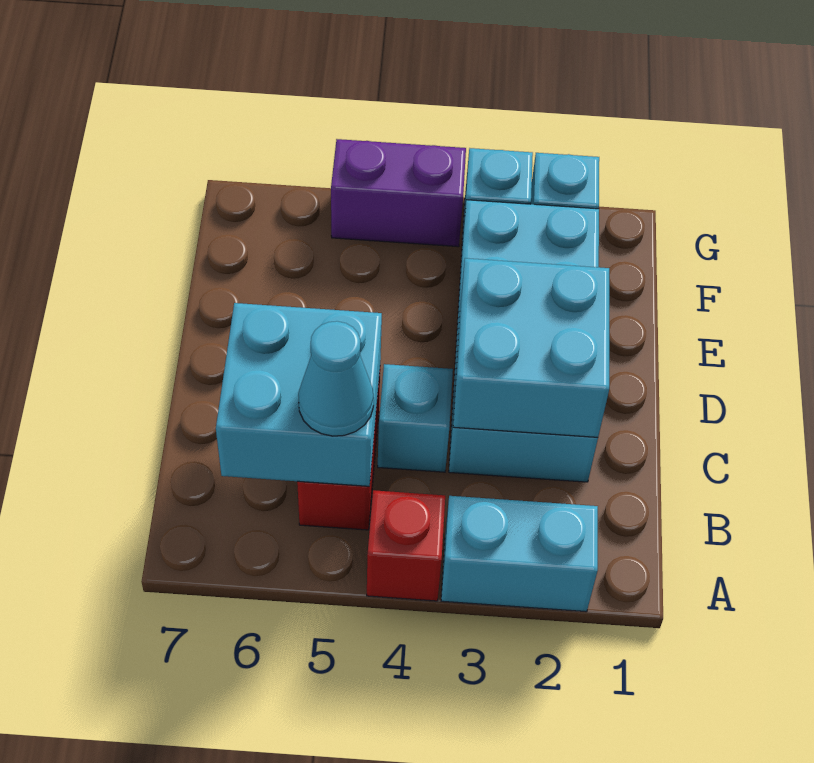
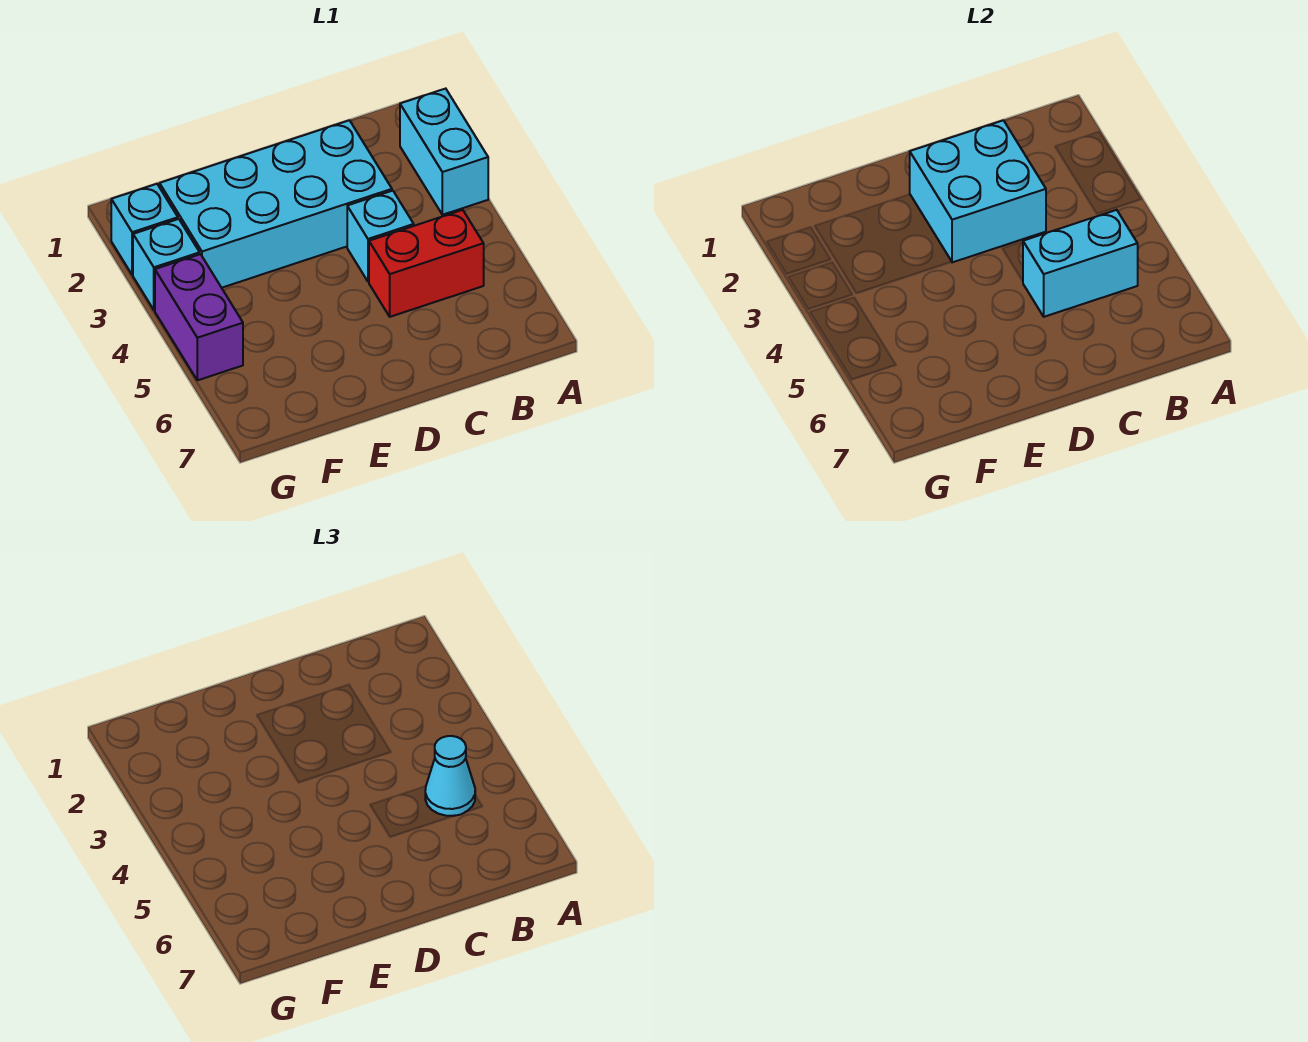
red brick A4 level 1 -> none
cyan brick B5:C6 level 2 -> cyan brick B5:C5 level 2

